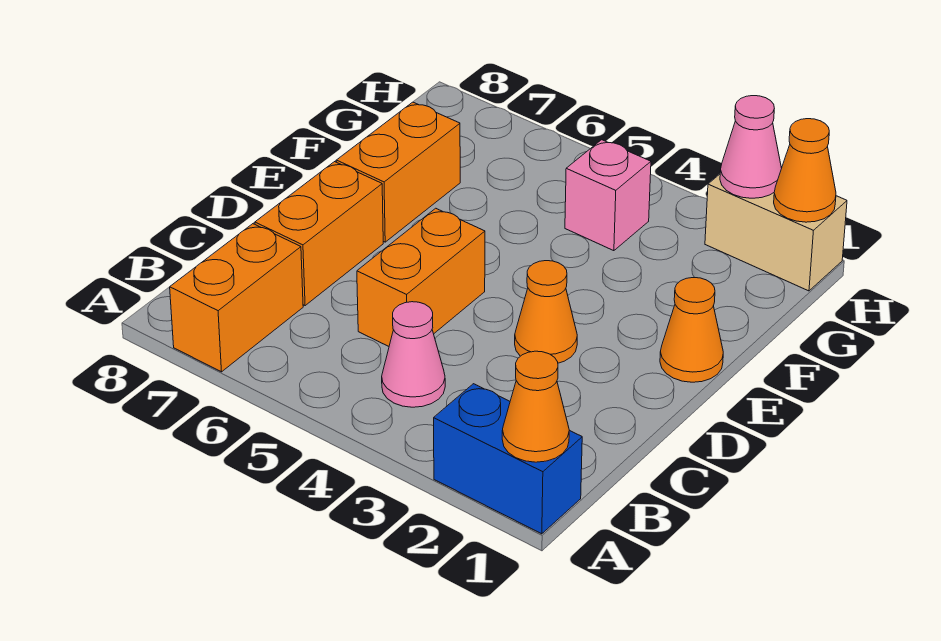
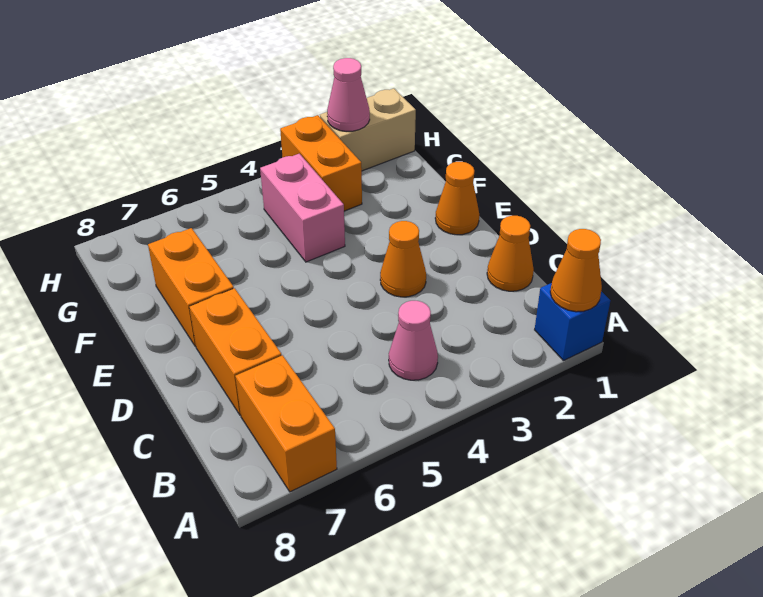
blue brick A1:A2 level 1 -> blue brick A1 level 1
orange brick C5:D5 level 1 -> orange brick G3:H3 level 1
pink brick G4 level 1 -> pink brick F4:G4 level 1
orange cone H1 level 2 -> orange cone C1 level 1

